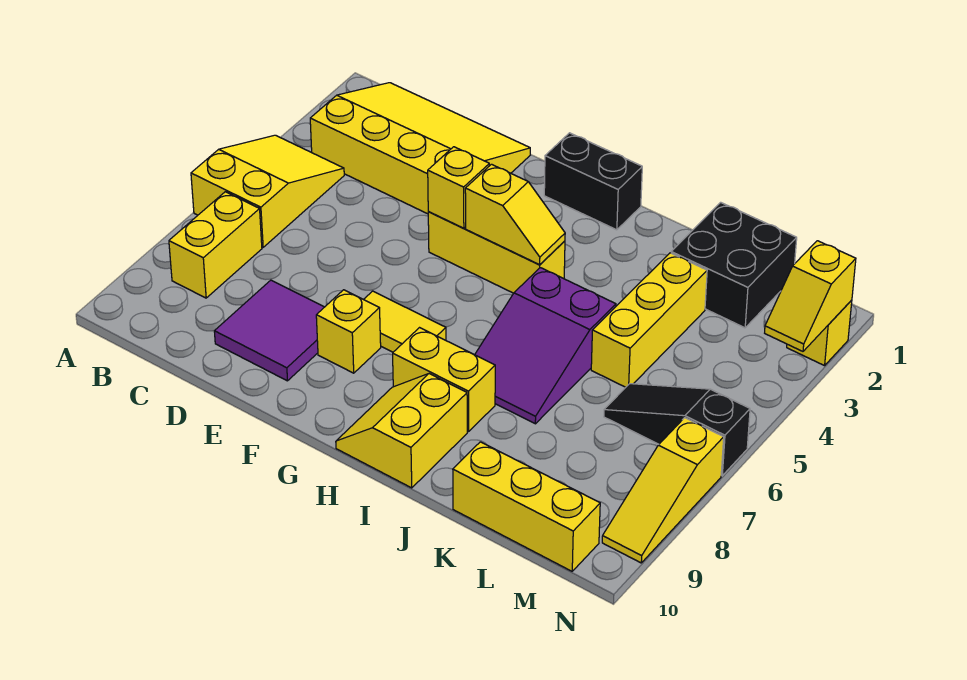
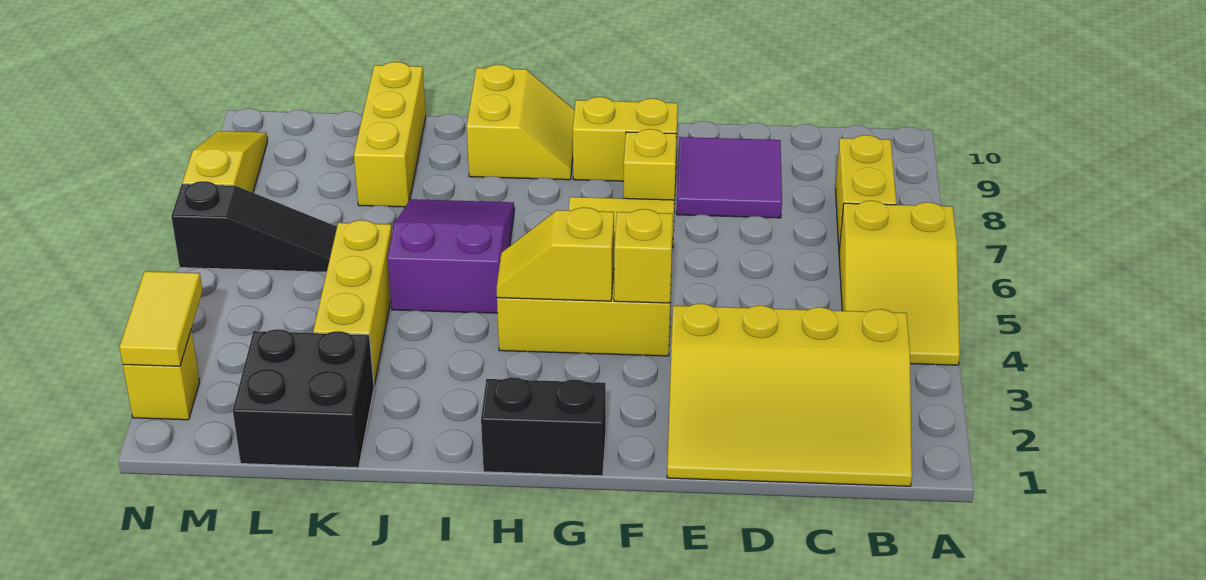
yellow brick H8:I8 level 1 -> yellow brick F9:G9 level 1
yellow brick K10:M10 level 1 -> yellow brick K8:K10 level 1
yellow slope N2:N3 level 2 top 2 -> yellow tile N2:N3 level 2

